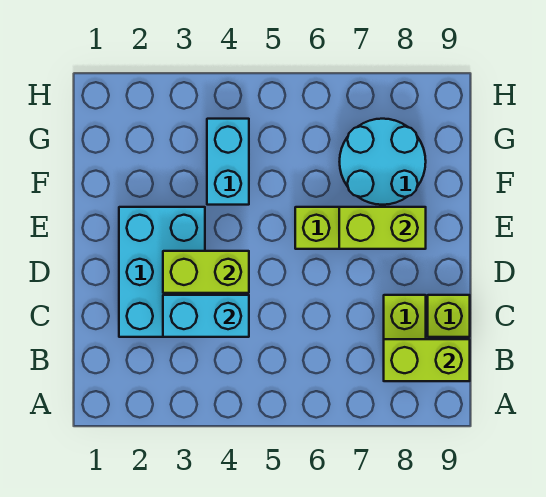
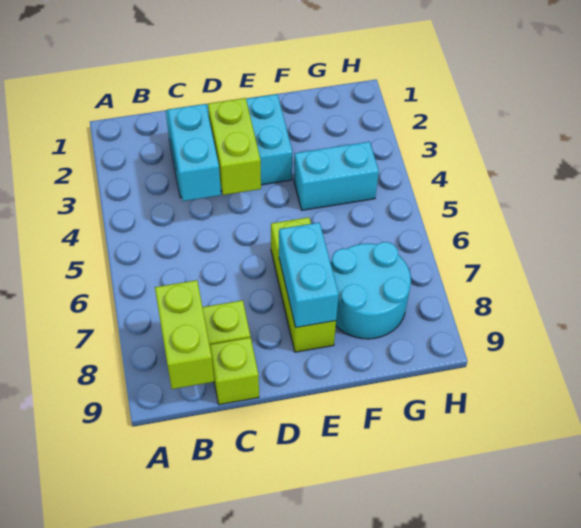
lime brick E7:E8 level 2 -> cyan brick E7:E8 level 2

